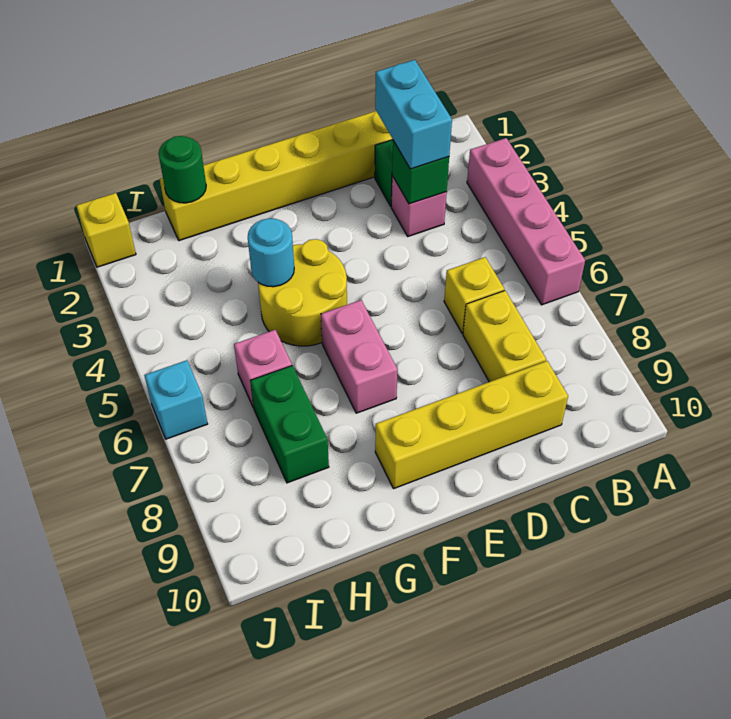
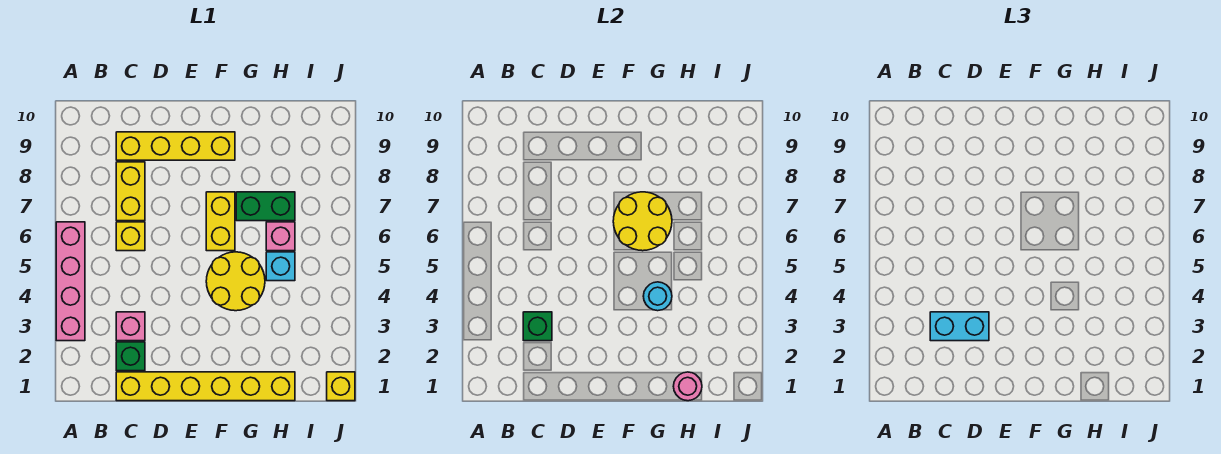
cyan brick C2:C3 level 3 -> cyan brick C3:D3 level 3
pink brick F6:F7 level 1 -> yellow brick F6:F7 level 1
none -> yellow round brick F6:G7 level 2
green round brick H1 level 2 -> pink round brick H1 level 2
green brick H7:H8 level 1 -> green brick G7:H7 level 1
cyan brick J6 level 1 -> cyan brick H5 level 1

